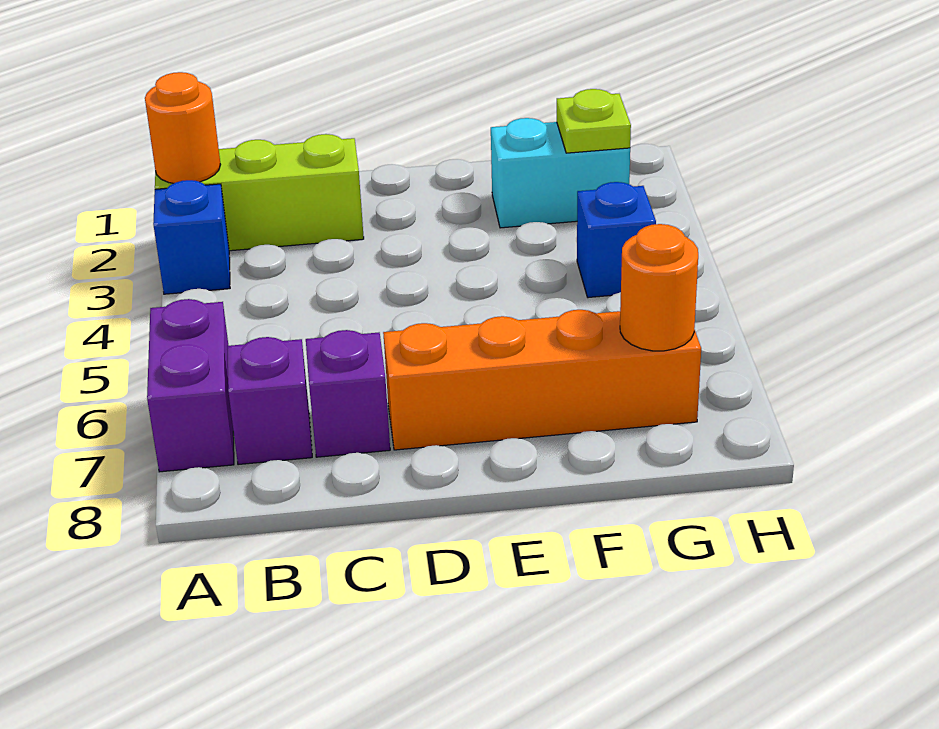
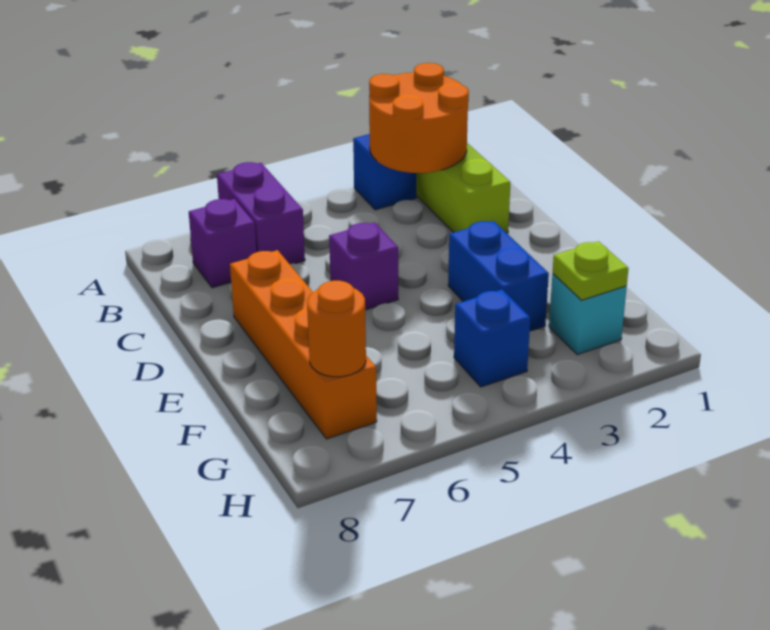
orange round brick A2 level 2 -> orange round brick A2:B3 level 2
purple brick A6:A7 level 1 -> purple brick A6:B6 level 1
purple brick C7 level 1 -> purple brick D5 level 1
none -> blue brick E3:F3 level 1
cyan brick F2:G2 level 1 -> cyan brick G2 level 1

